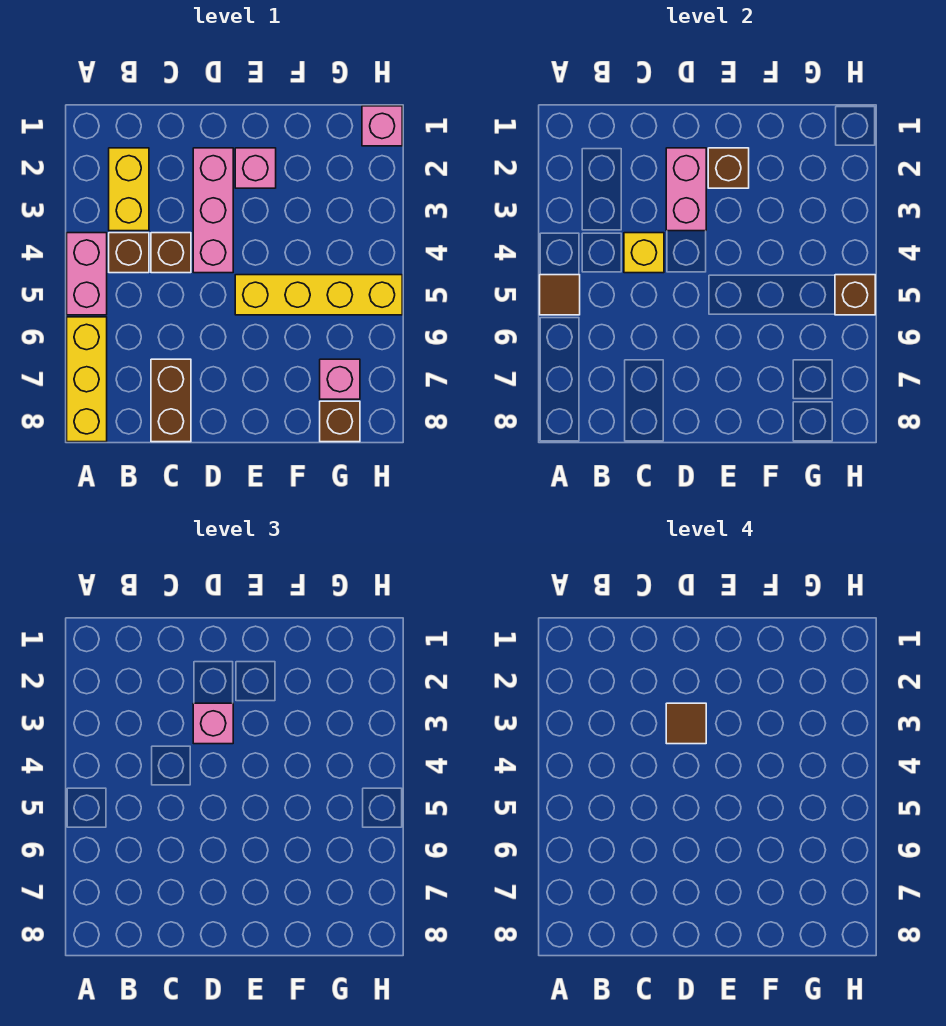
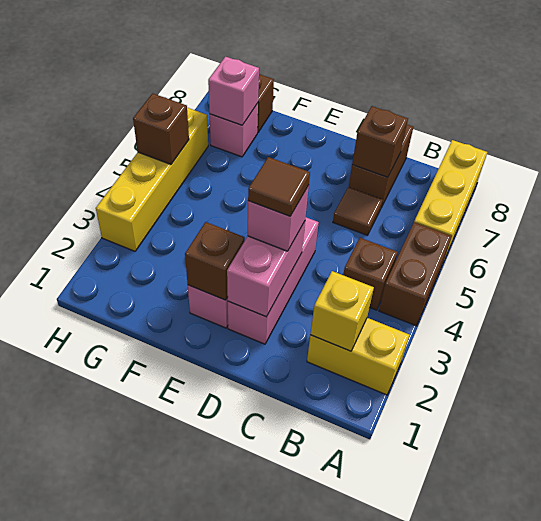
pink brick A4:A5 level 1 -> brown brick A4:A5 level 1
brown tile A5 level 2 -> brown tile C6 level 1
yellow brick B2:B3 level 1 -> yellow brick A2:B2 level 1
brown brick C4 level 1 -> brown brick C7 level 2
yellow brick C4 level 2 -> yellow brick B2 level 2
yellow brick E5:H5 level 1 -> yellow brick H3:H6 level 1
pink brick H1 level 1 -> pink brick G7 level 2

